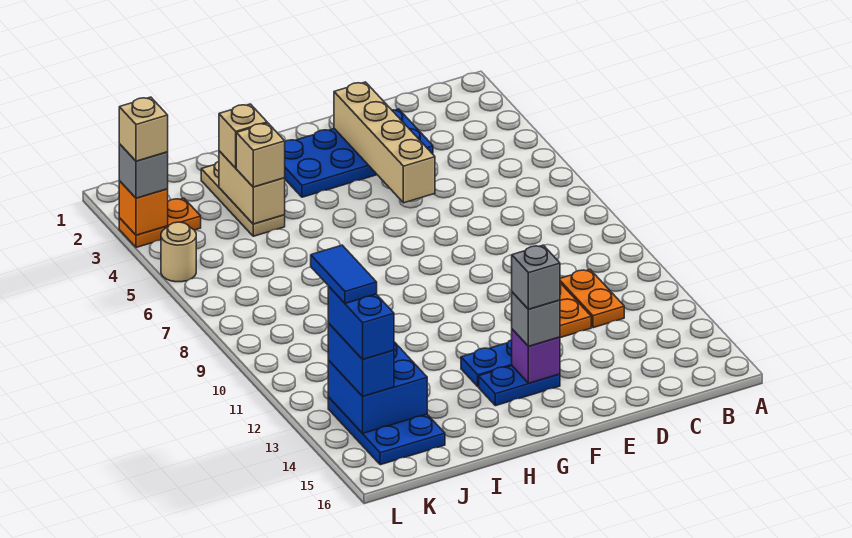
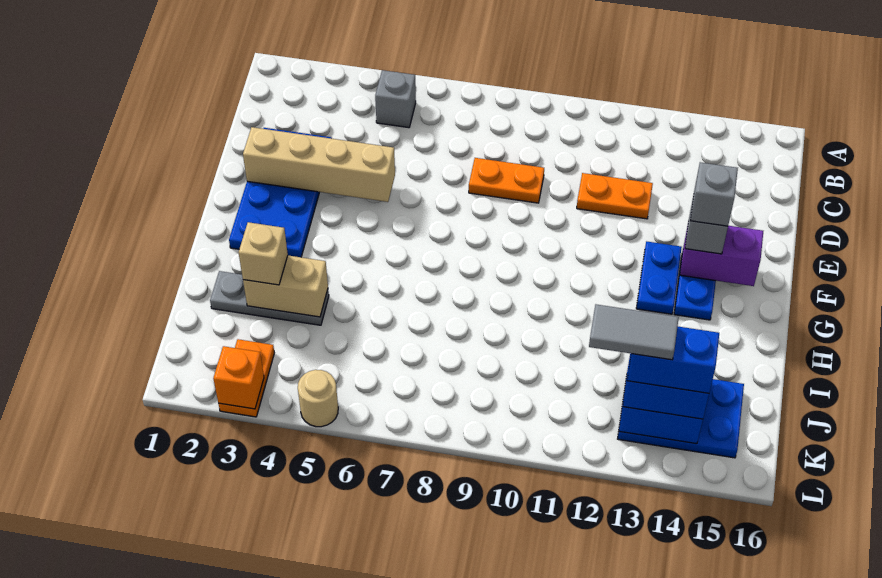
orange plate C11:C12 level 1 -> orange plate D8:D9 level 1
purple brick F14 level 2 -> purple brick F14:F15 level 2
tan plate I2:I4 level 1 -> grey plate I2:I4 level 1
tan brick I4 level 3 -> none
blue tile K12:K13 level 5 -> grey tile K12:K13 level 5
grey brick L3 level 3 -> grey brick B5 level 1
tan brick L3 level 4 -> none

